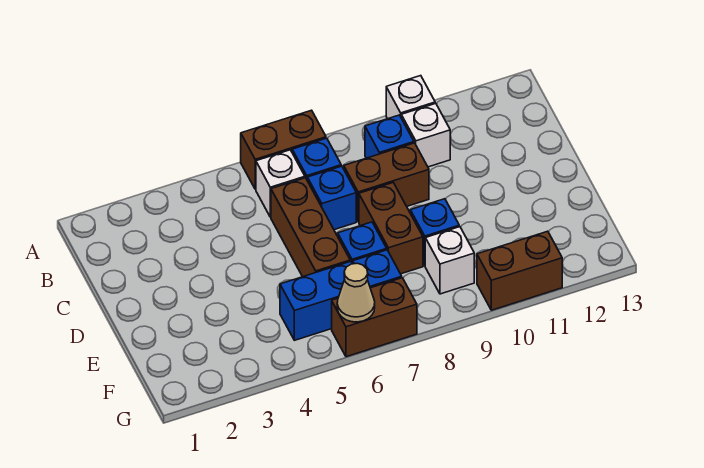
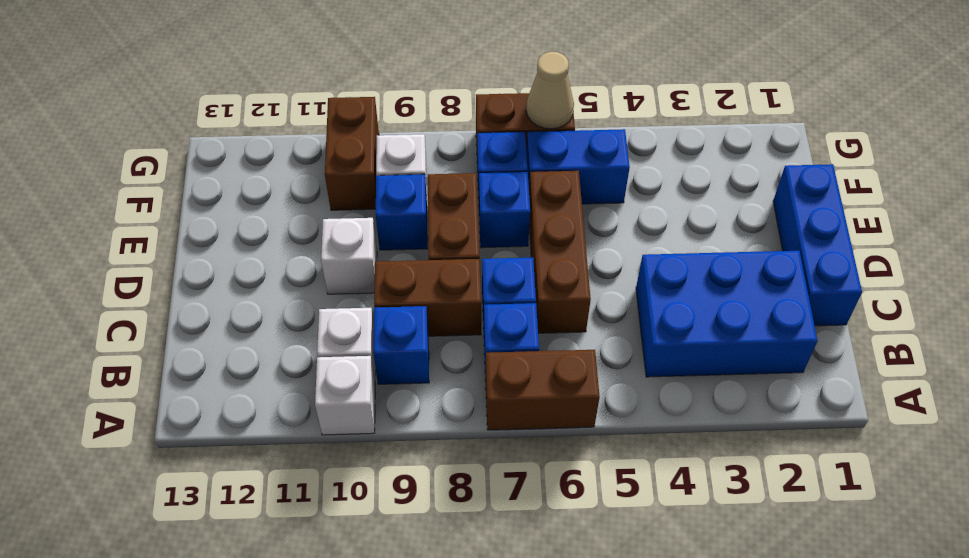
none -> blue brick B2:C4 level 1
white brick B6 level 1 -> white brick D10 level 1
none -> blue brick C1:E1 level 1
brown brick G10:G11 level 1 -> brown brick F10:G10 level 1

